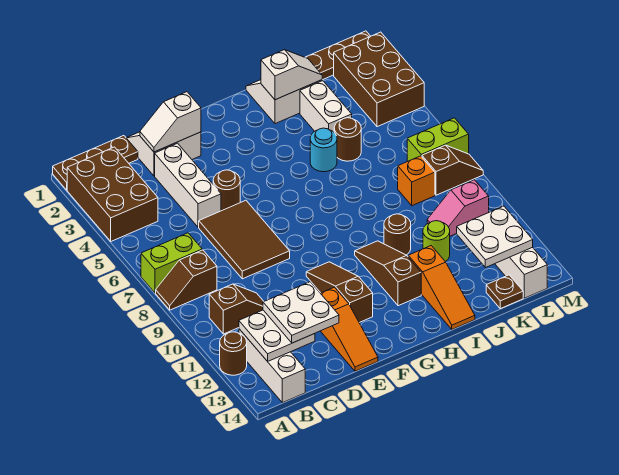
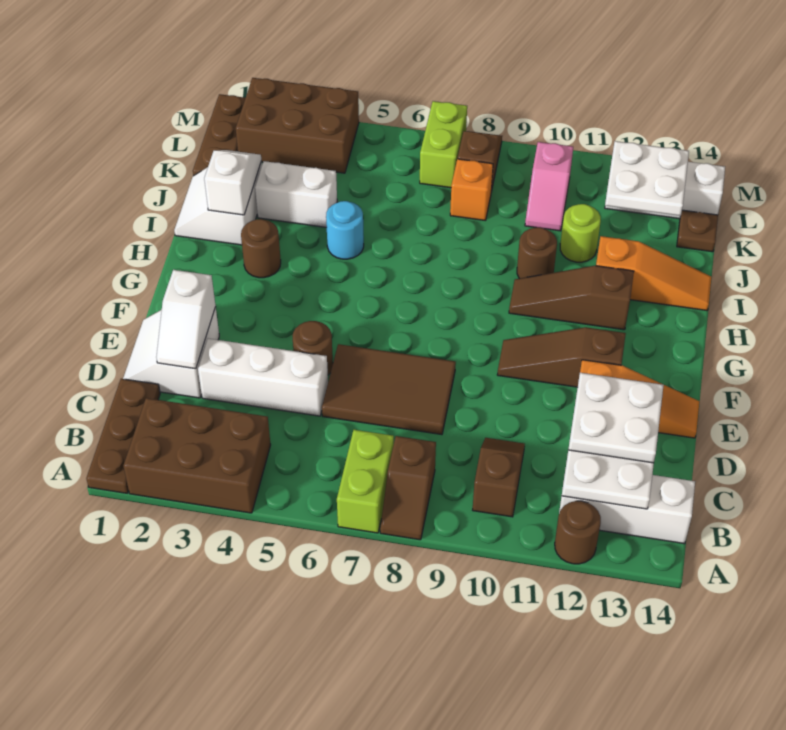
brown round brick J5 level 1 -> brown round brick H3 level 1

